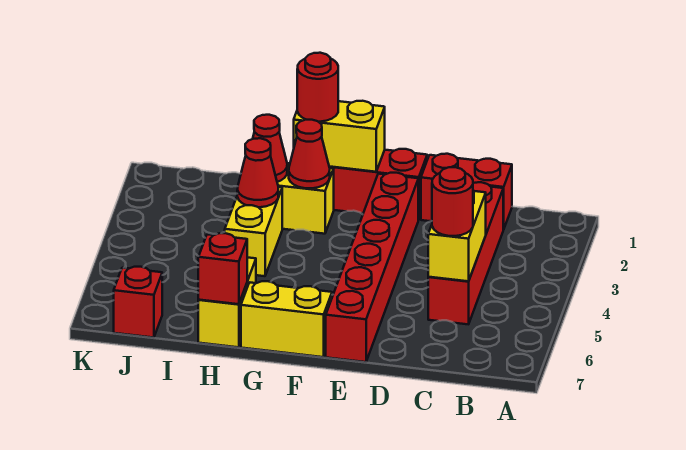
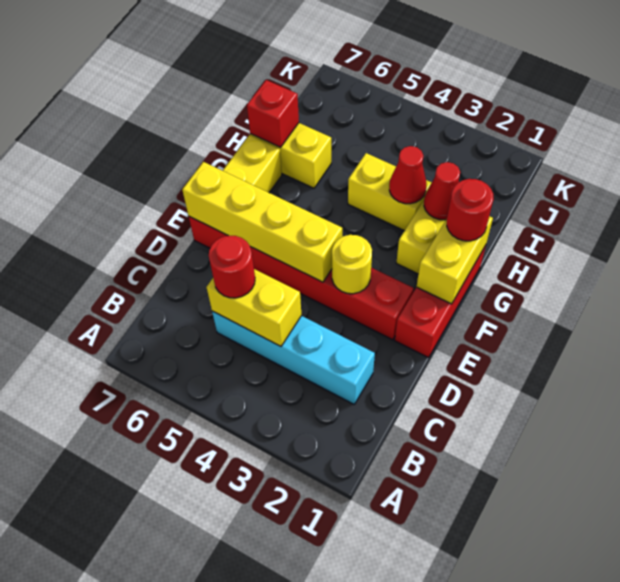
red brick C1:D1 level 1 -> none
red brick C2:C5 level 1 -> cyan brick C2:C5 level 1
none -> yellow round brick E3 level 2
none -> yellow brick E4:E7 level 2
red cone G2 level 2 -> none
red brick J7 level 1 -> none

